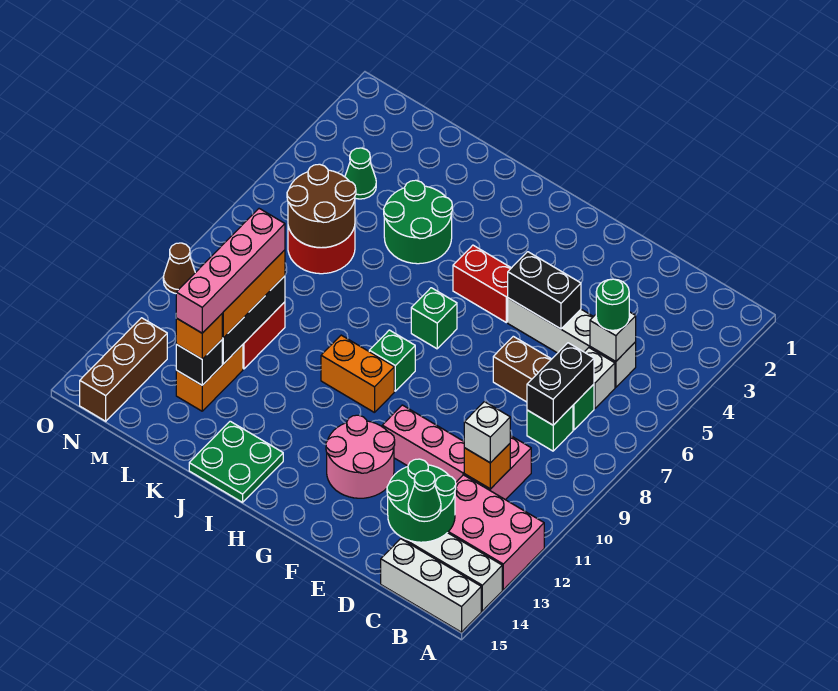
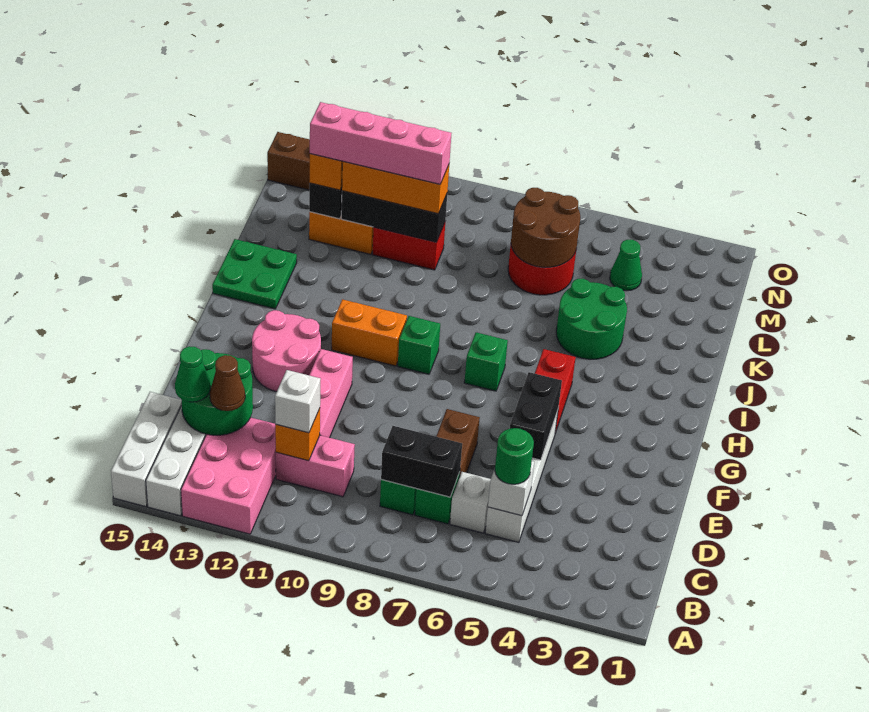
orange brick H10:I10 level 1 -> orange brick H10:H11 level 1
brown cone O10 level 1 -> brown cone C13 level 3

